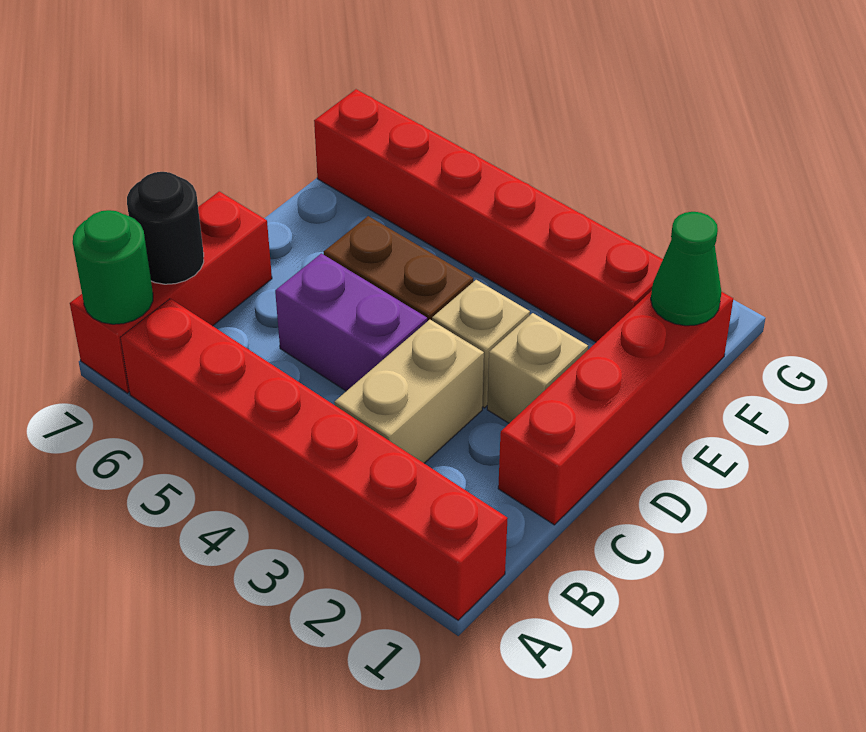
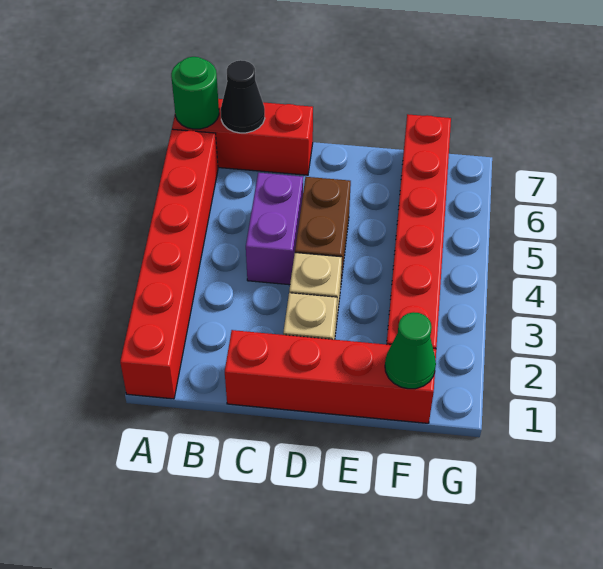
tan brick B3:C3 level 1 -> none
black round brick B7 level 2 -> black cone B7 level 2

